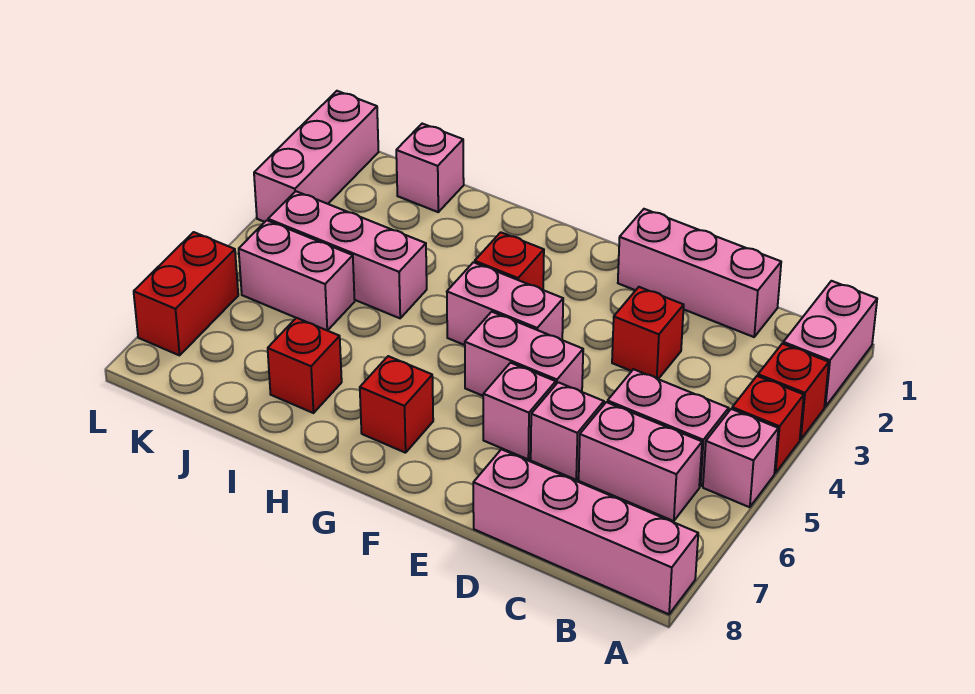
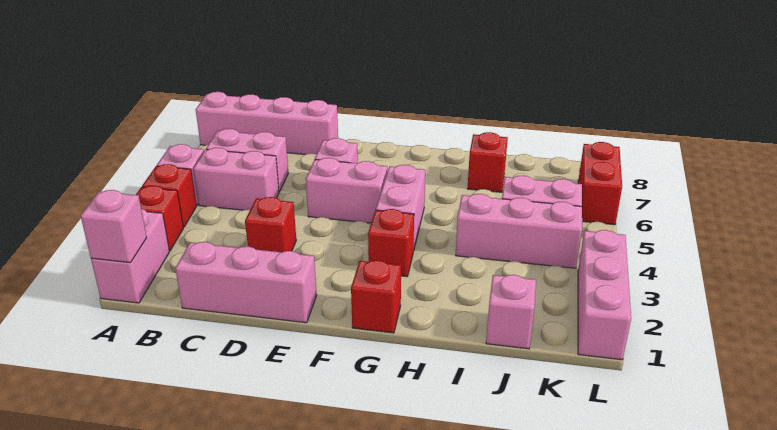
pink brick D6 level 1 -> pink brick A1 level 2
pink brick F4:G4 level 1 -> pink brick G4:G5 level 1
red brick G7 level 1 -> red brick G1 level 1

